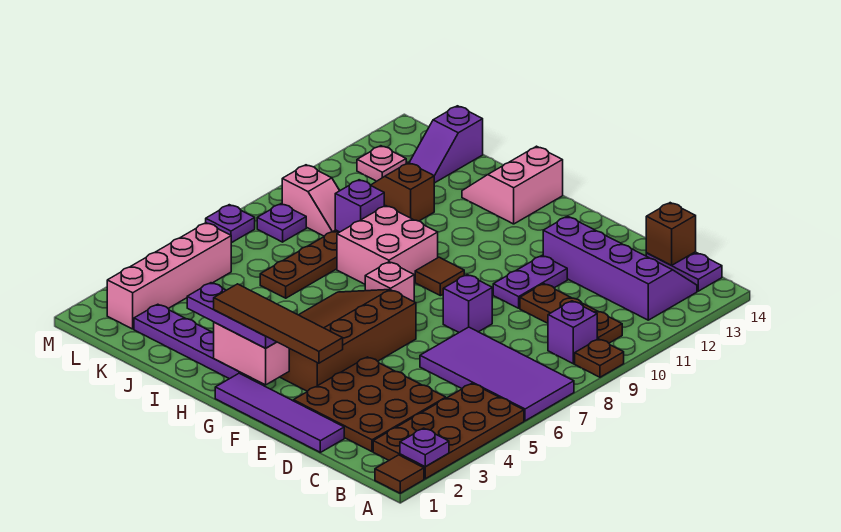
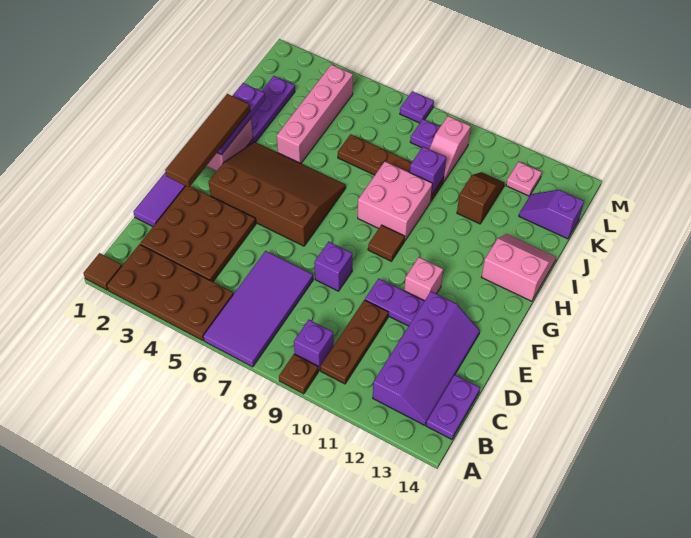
purple plate A2 level 2 -> none
brown brick C14 level 2 -> none
pink brick G7 level 1 -> pink brick F11 level 1
pink brick L2:L5 level 1 -> pink brick I4:L4 level 1

